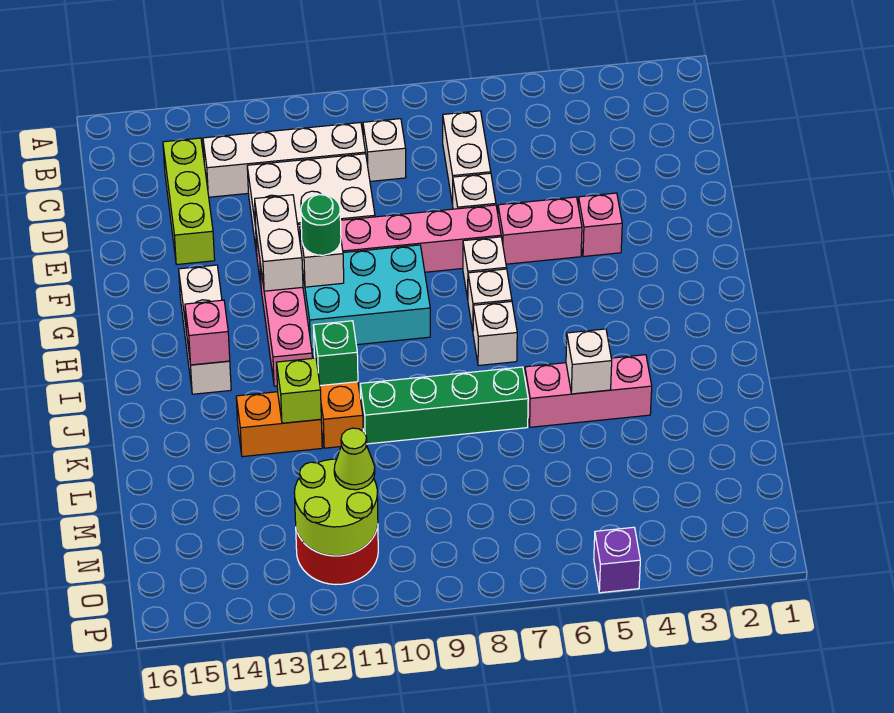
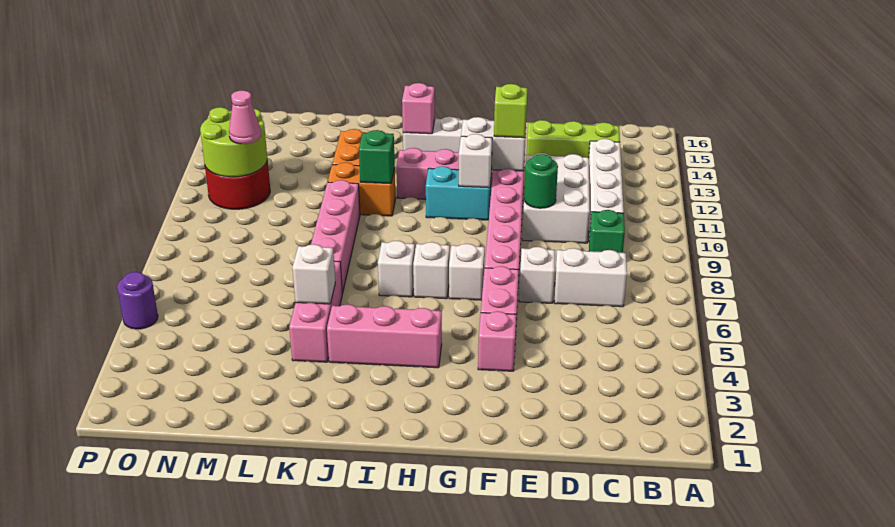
white brick C9 level 1 -> green brick C9 level 1
cyan brick G9:H11 level 1 -> cyan brick G11:H11 level 1
green round brick G11 level 3 -> green round brick E10 level 2
none -> pink brick H4:J4 level 1
green brick K7:K10 level 1 -> pink brick K7:K10 level 1
lime brick K12 level 2 -> lime brick F12 level 3
lime cone N11 level 3 -> pink cone N11 level 3
purple brick P5 level 1 -> purple round brick P5 level 1

